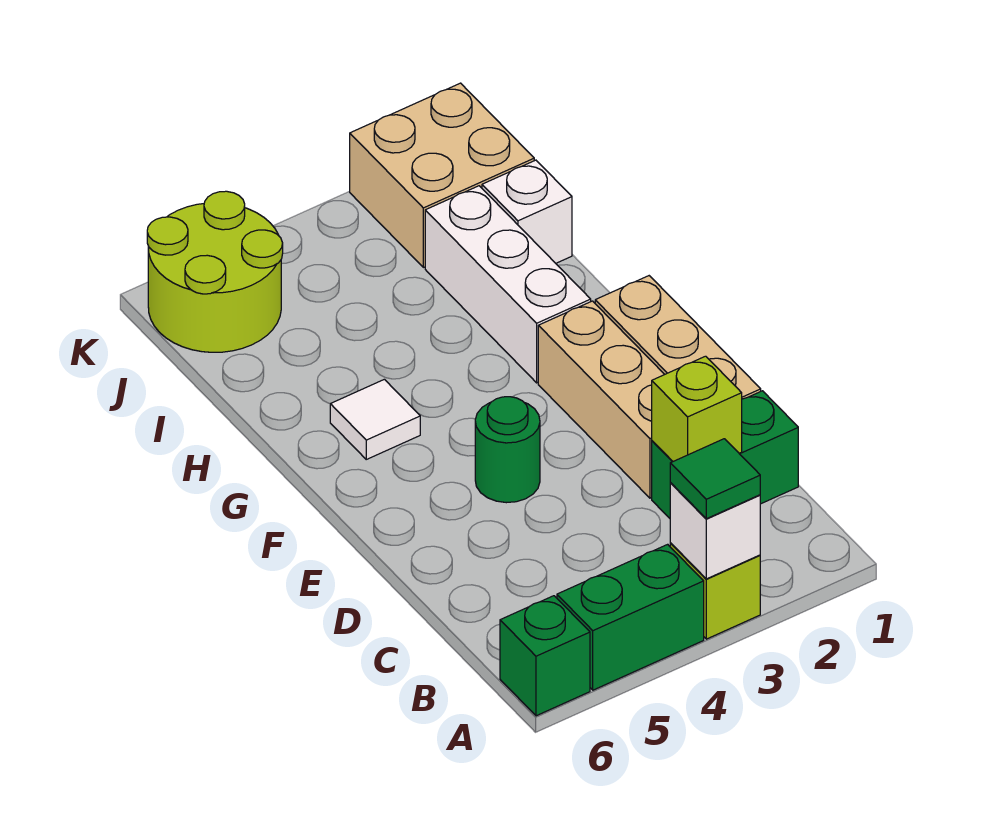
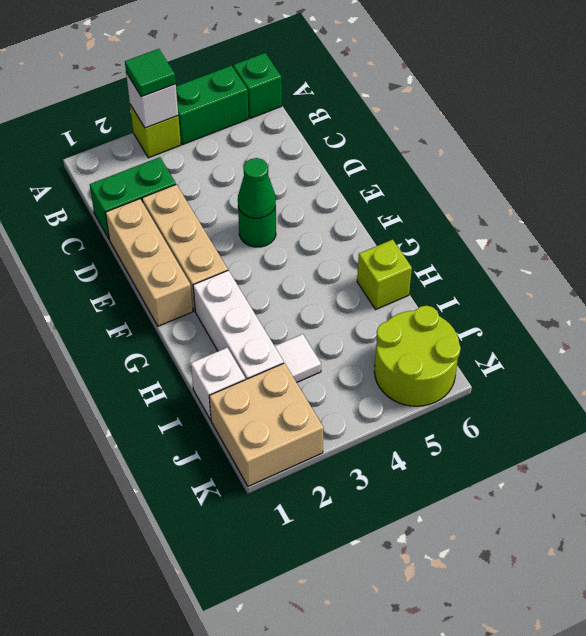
lime brick C2 level 2 -> lime brick H6 level 1
none -> green cone E4 level 2
white tile G5 level 1 -> white tile I3 level 1

